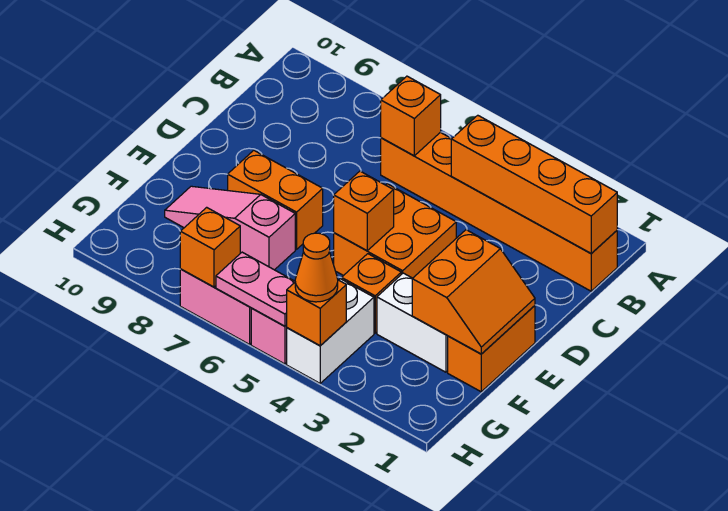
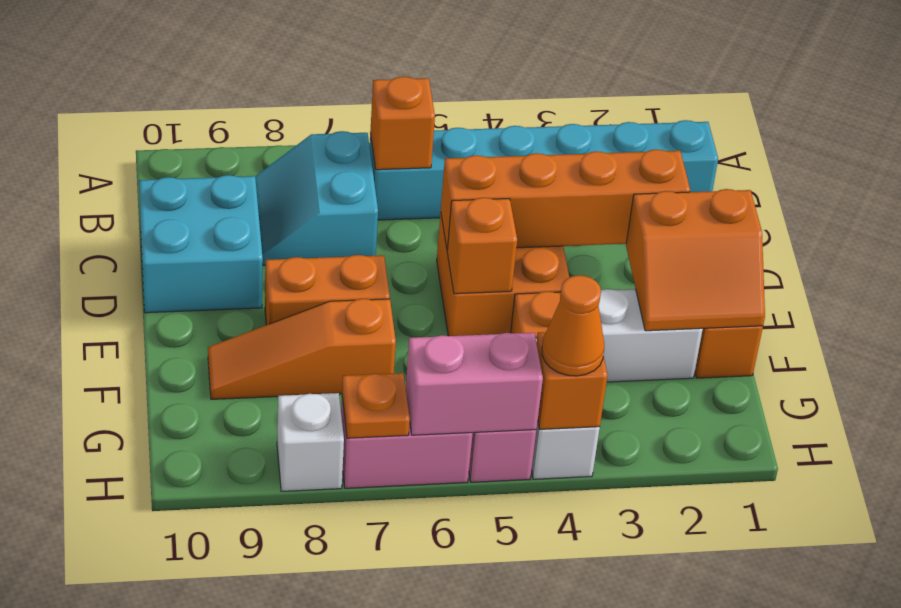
orange brick B1:B6 level 1 -> cyan brick B1:B6 level 1
orange brick B1:B4 level 2 -> orange brick D2:D5 level 2
none -> cyan slope B7:C8 level 1 top 7
none -> cyan brick C9:D10 level 1
orange slope E1:F2 level 2 top 2 -> orange slope E1:F2 level 2 top E
pink slope F7:F9 level 1 top 7 -> orange slope F7:F9 level 1 top 7
pink plate H5:H6 level 2 -> pink brick H5:H6 level 2
orange brick H7 level 2 -> orange plate H7 level 2
none -> white brick H8 level 1

